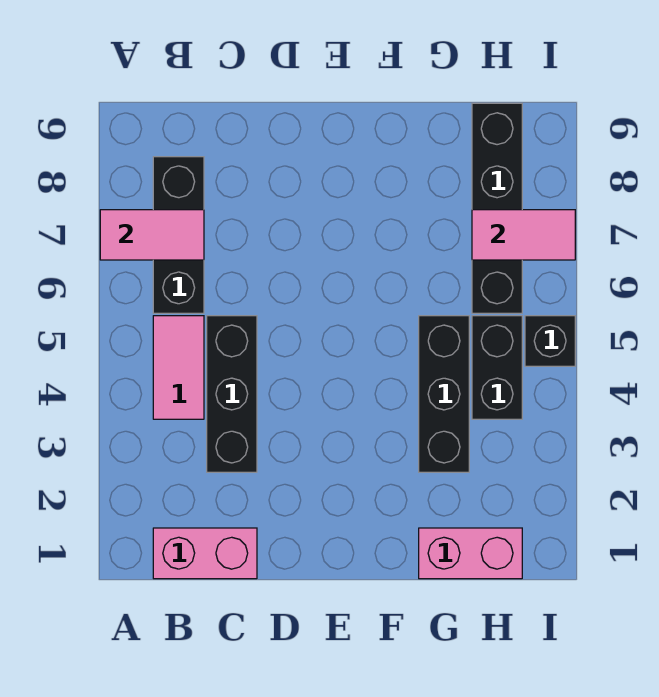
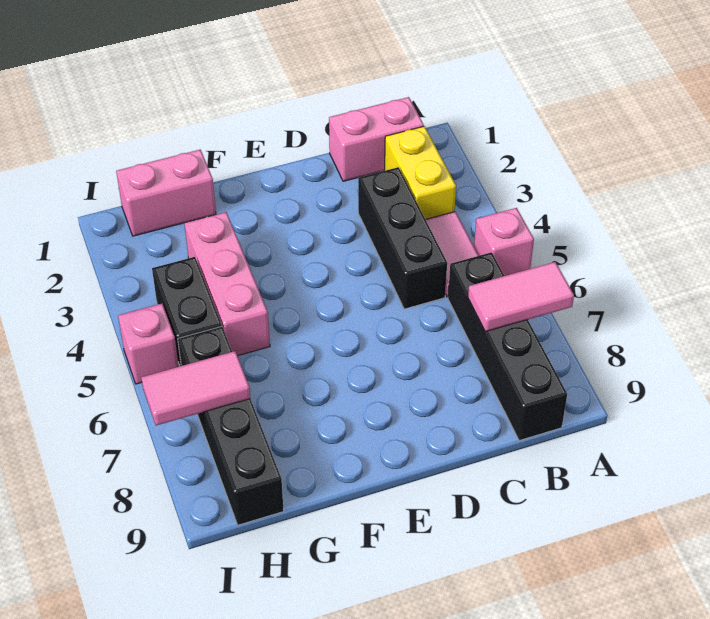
none -> pink brick A5 level 1
none -> yellow brick B2:B3 level 1
black brick B6:B8 level 1 -> black brick B6:B9 level 1
black brick G3:G5 level 1 -> pink brick G3:G5 level 1
black brick I5 level 1 -> pink brick I5 level 1

